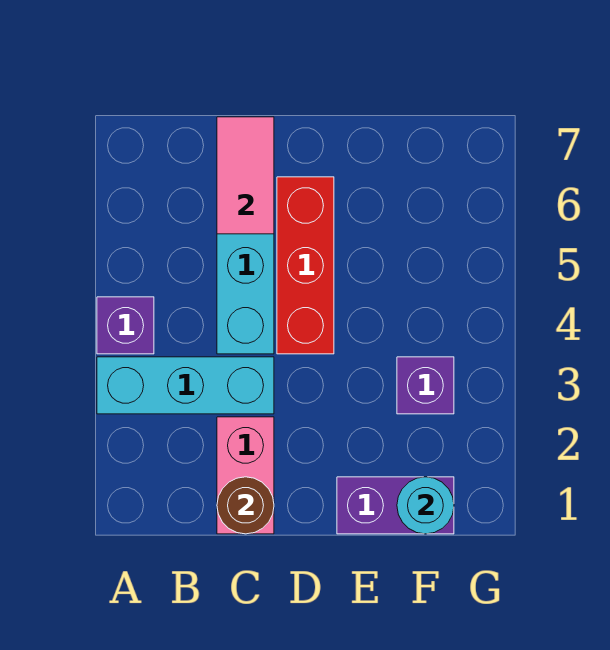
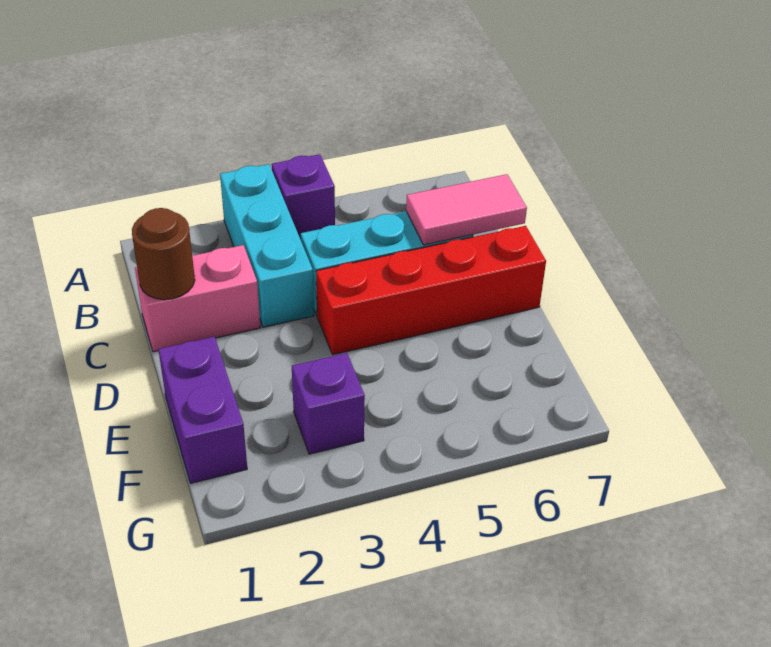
red brick D4:D6 level 1 -> red brick D4:D7 level 1
cyan round brick F1 level 2 -> none

